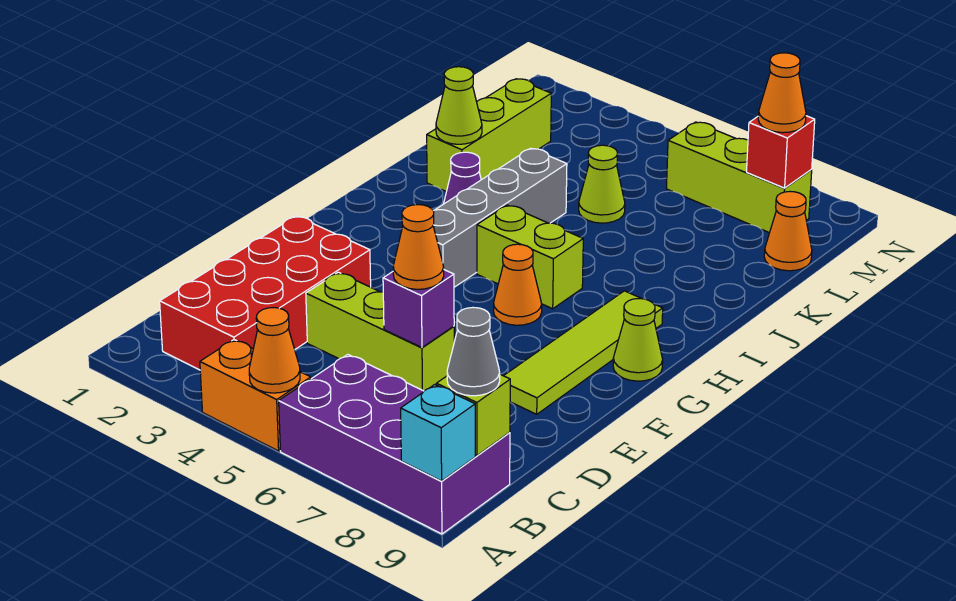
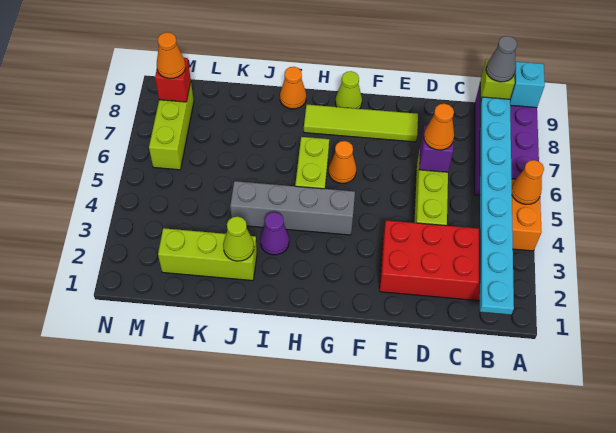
none -> cyan plate B1:B8 level 2
lime cone K5 level 1 -> none
orange cone L9 level 1 -> orange cone I9 level 1

